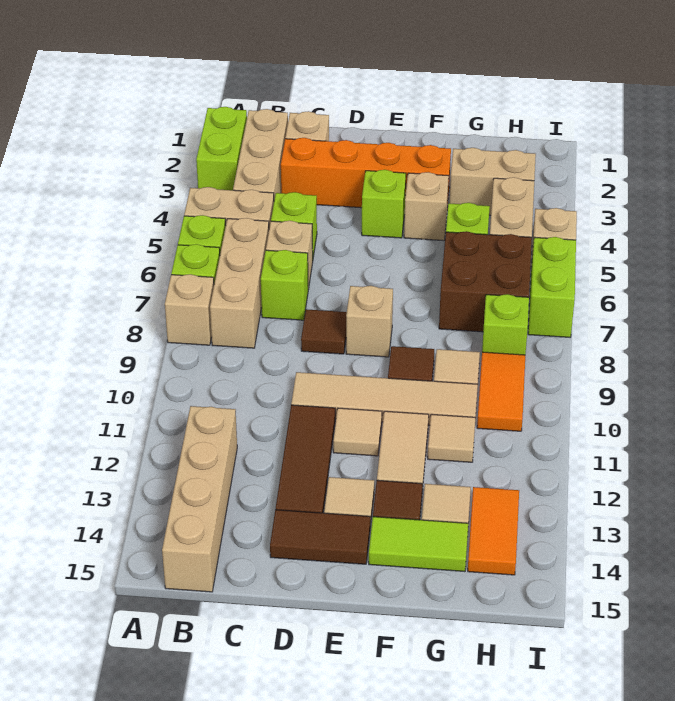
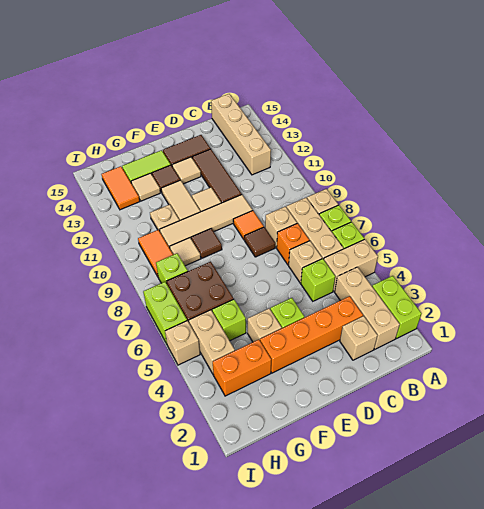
lime brick C7 level 1 -> orange brick C7 level 1
none -> orange tile D9 level 1
tan brick E8 level 1 -> tan brick C8 level 1
tan brick G3:H3 level 1 -> orange brick G3:H3 level 1
tan tile G11 level 1 -> tan plate G11 level 1

